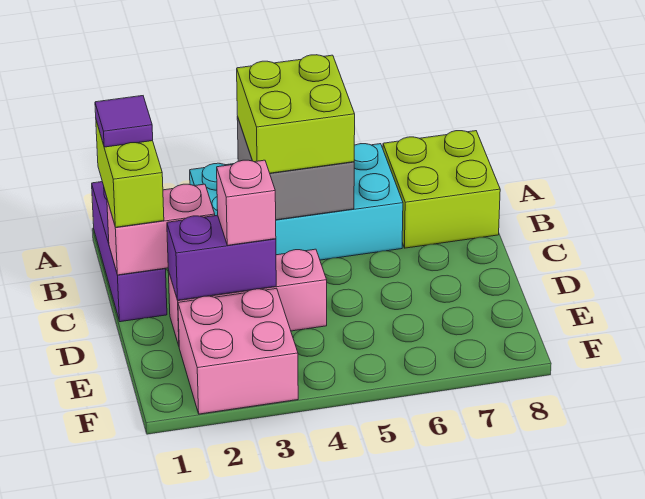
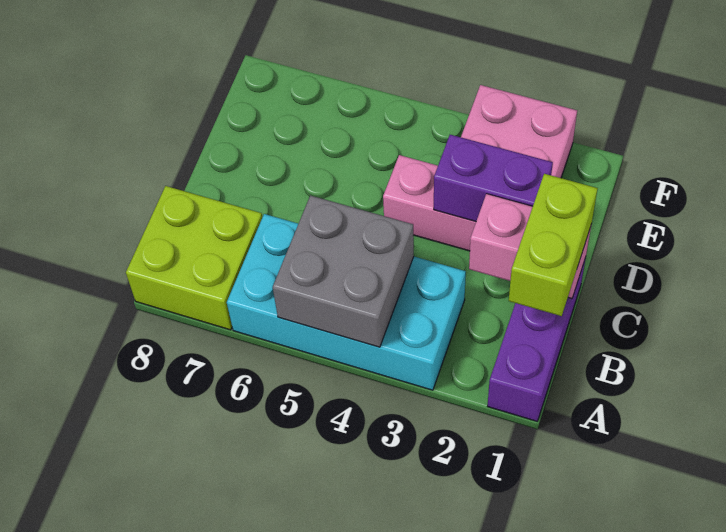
lime brick A4:B5 level 3 -> none
purple tile B1 level 4 -> none
pink brick D3 level 3 -> none

